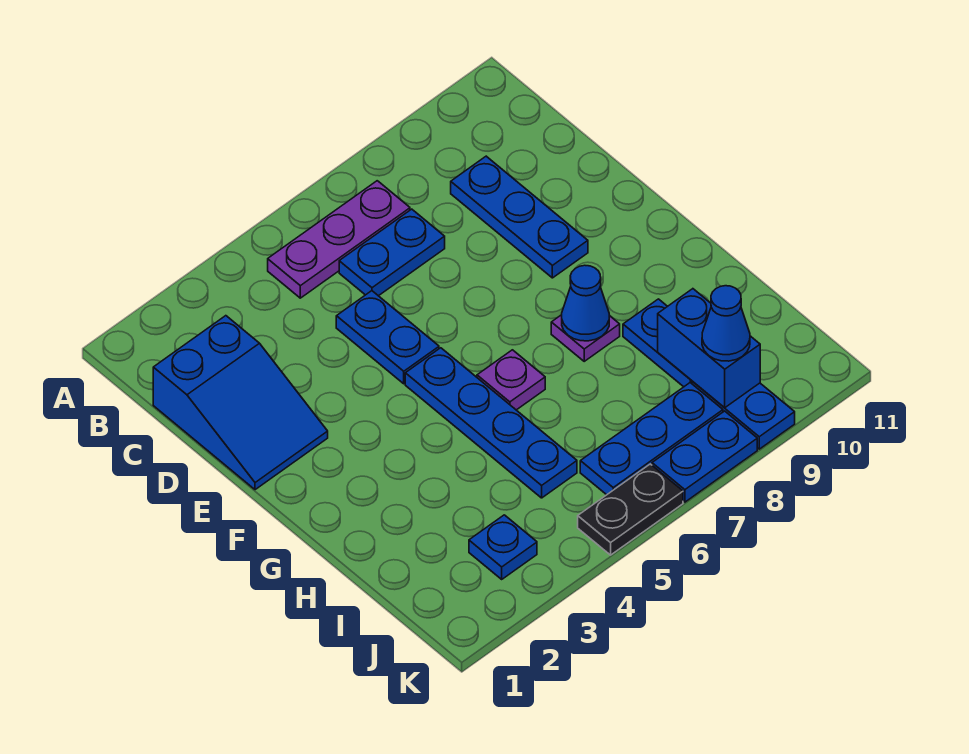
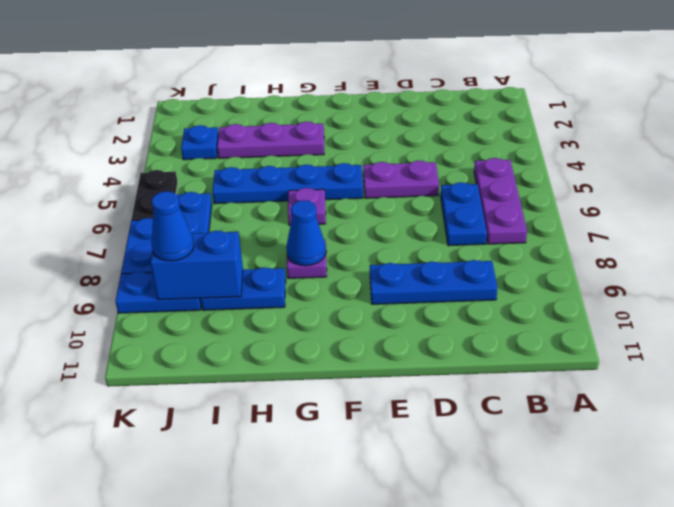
blue slope C1:E2 level 1 top C -> none
blue plate D5:E5 level 1 -> purple plate D5:E5 level 1
none -> purple plate G3:I3 level 1

